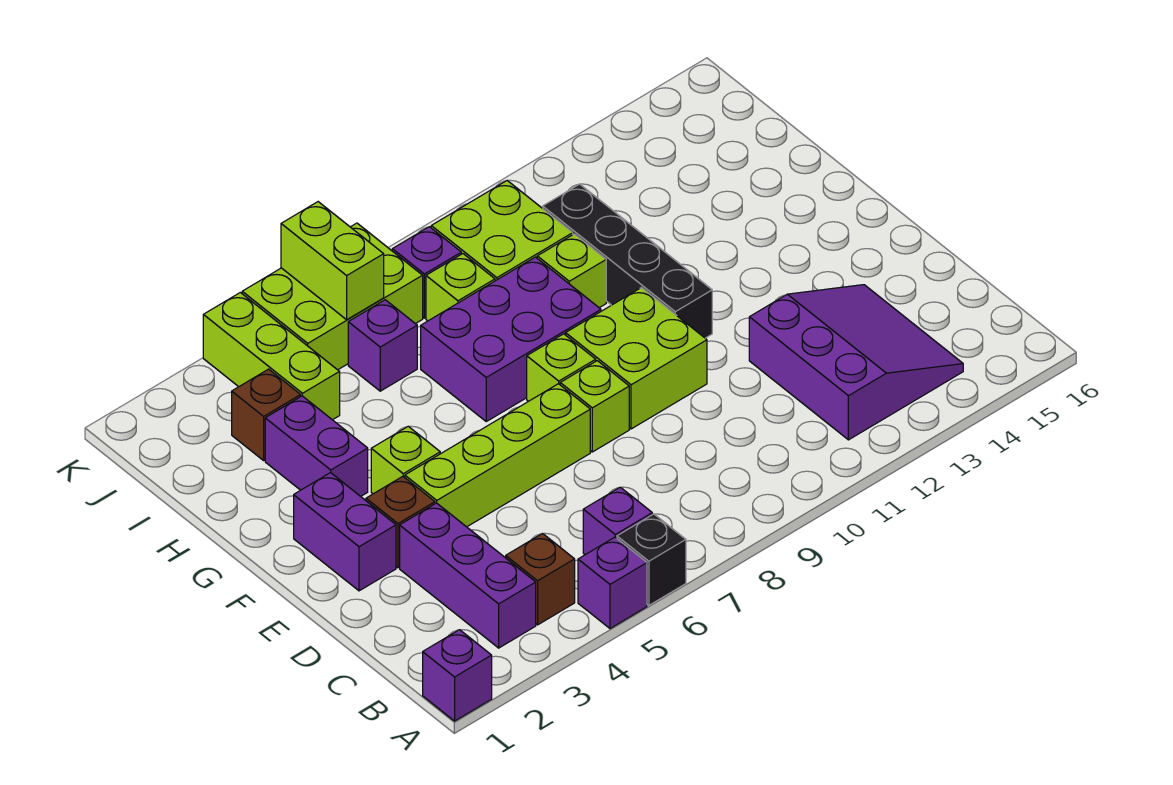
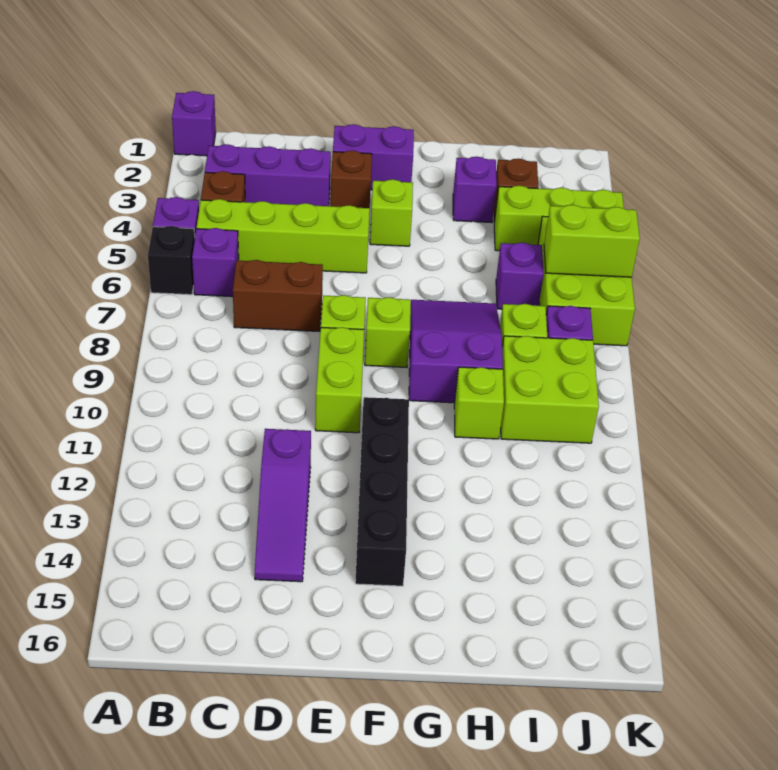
purple slope B12:D14 level 1 top 12 -> purple slope D12:D14 level 1 top 12
none -> brown brick C7:D7 level 1
lime brick E4:E7 level 1 -> lime brick B5:E5 level 1
lime brick E9:F10 level 1 -> lime brick E9:E10 level 1
black brick F11:I11 level 1 -> black brick F11:F14 level 1
purple brick G3:H3 level 1 -> purple brick H3 level 1
purple brick G7:H9 level 1 -> purple slope G7:H9 level 1 top 9

